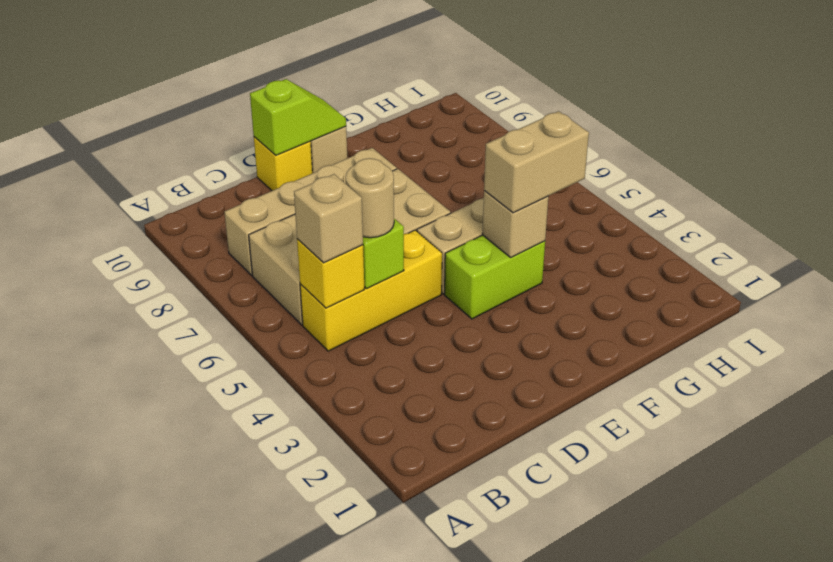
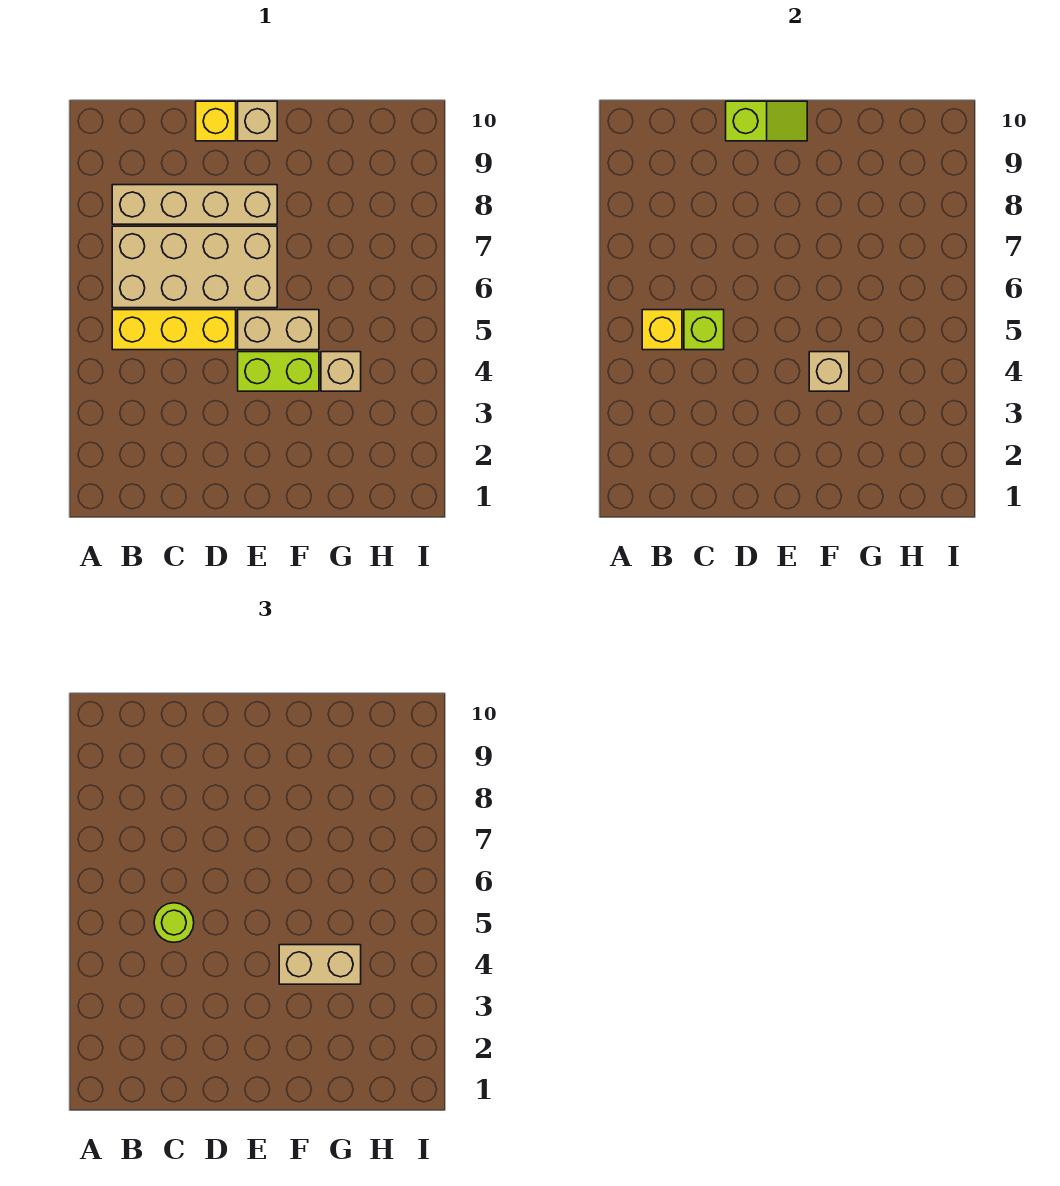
tan brick B5 level 3 -> tan brick G4 level 1
tan round brick C5 level 3 -> lime round brick C5 level 3

